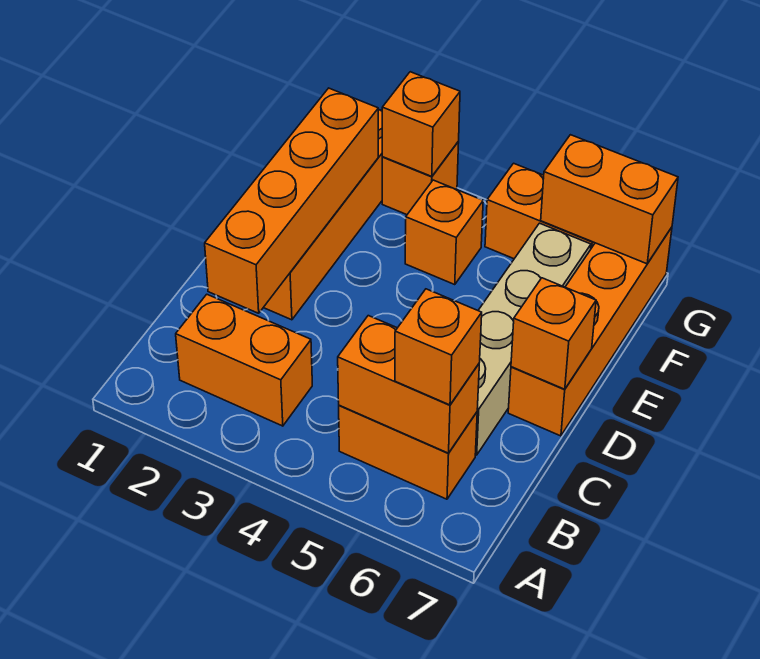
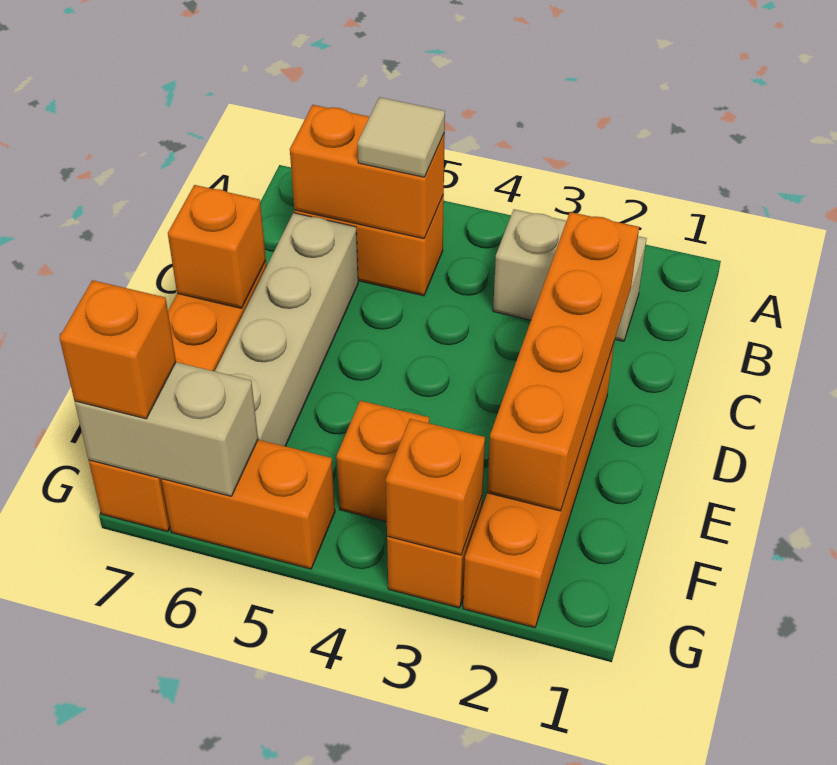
orange brick B2:B3 level 1 -> tan brick B2:B3 level 1
none -> tan tile B5 level 3
orange brick B6 level 3 -> orange brick G7 level 3
orange brick G6:G7 level 2 -> tan brick G6:G7 level 2

